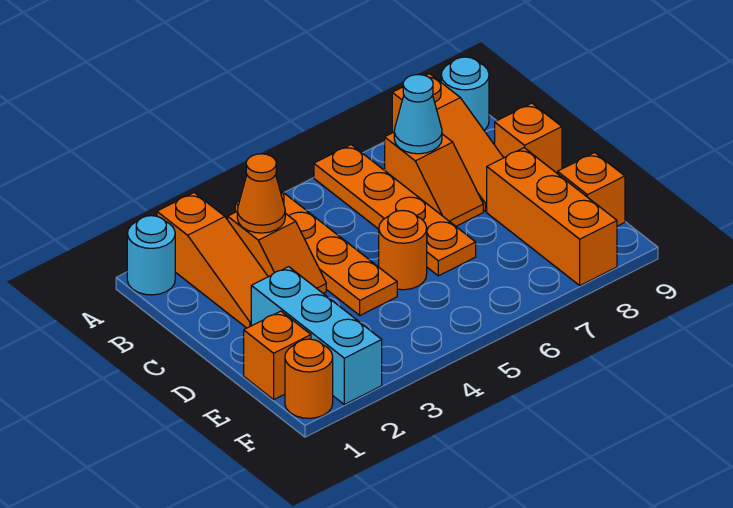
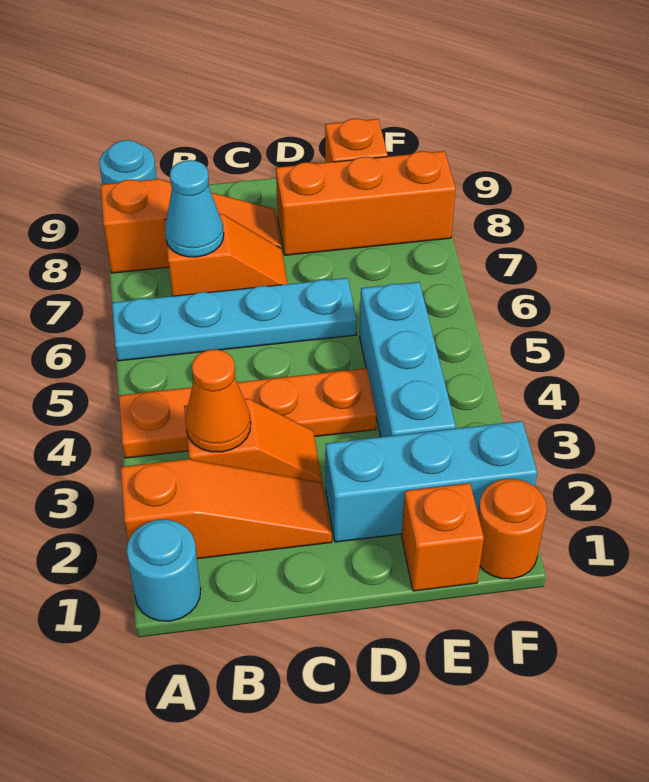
orange plate A6:D6 level 1 -> cyan plate A6:D6 level 1
orange brick C9 level 1 -> none
orange round brick D5 level 1 -> none
none -> cyan brick E3:E5 level 1

